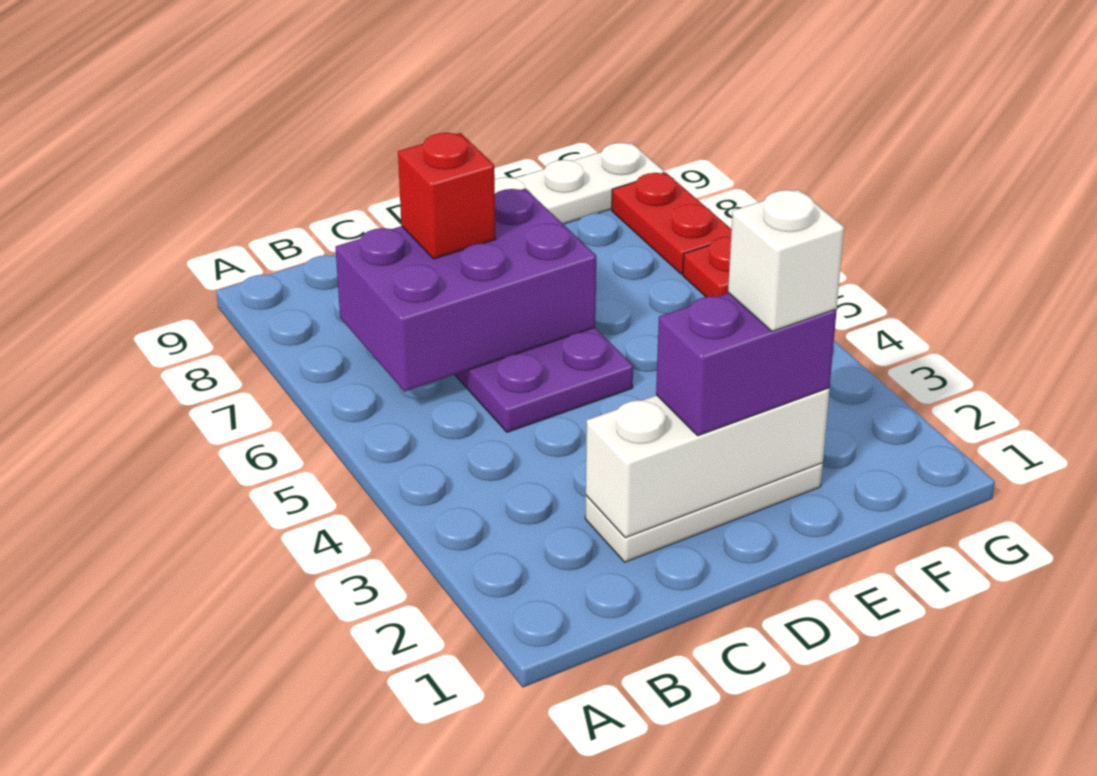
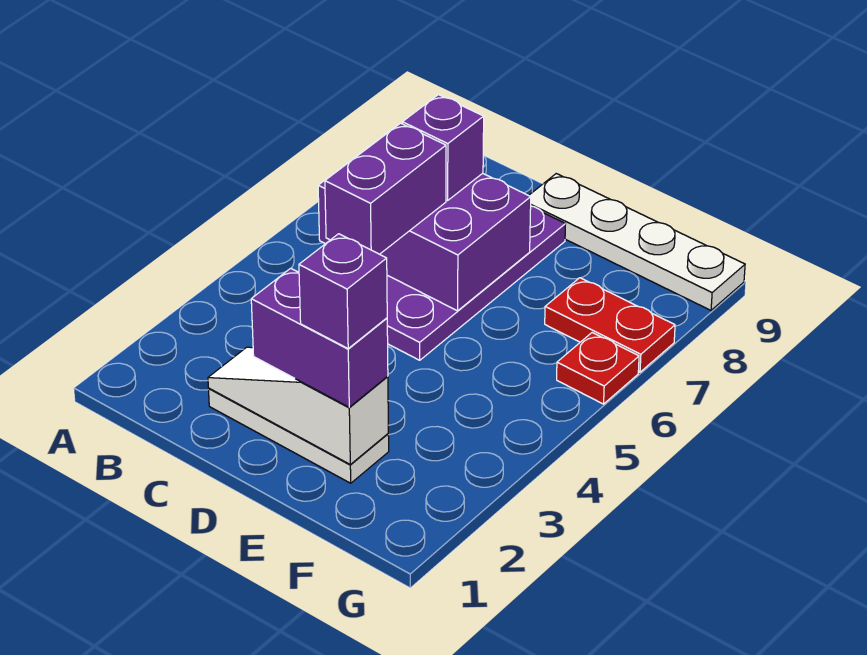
white brick C2:E2 level 2 -> white slope C2:E2 level 2 top E
none -> purple brick C5:C6 level 3
red brick C7 level 3 -> purple brick C7 level 3
white brick E2 level 4 -> purple brick E2 level 4
red plate G7:G8 level 1 -> red plate F7:G7 level 1

